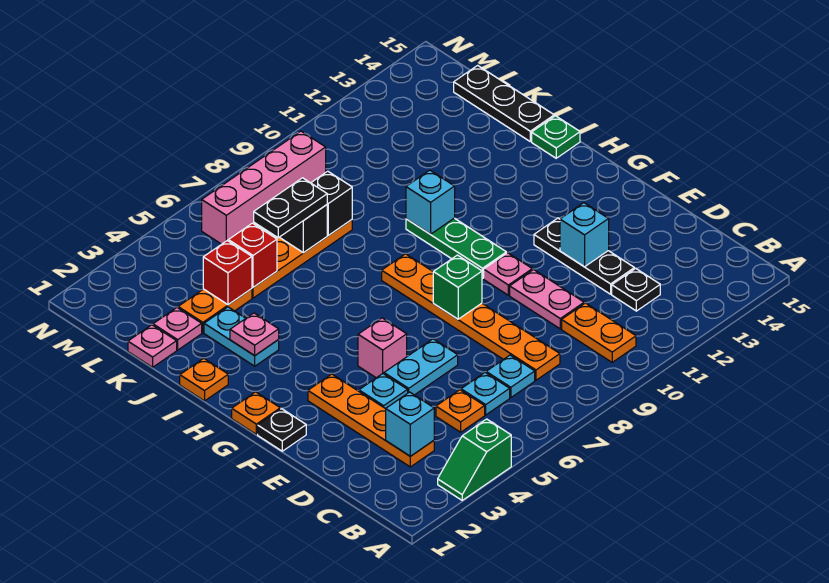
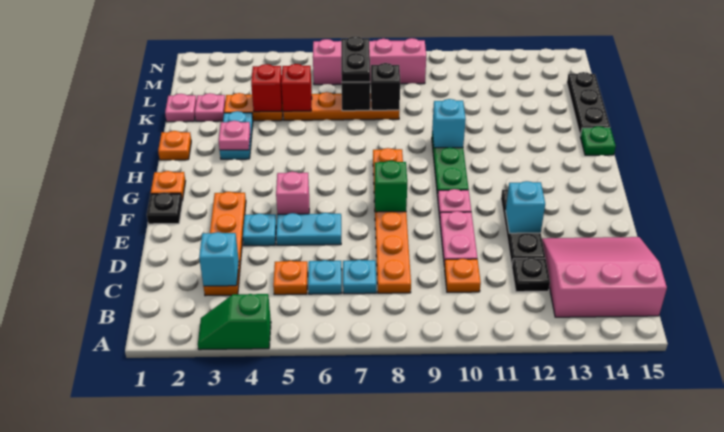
orange plate B10:C10 level 1 -> orange plate C10 level 1
none -> pink slope B13:D15 level 1 top B
black plate K6:K7 level 3 -> black plate K7:L7 level 3

